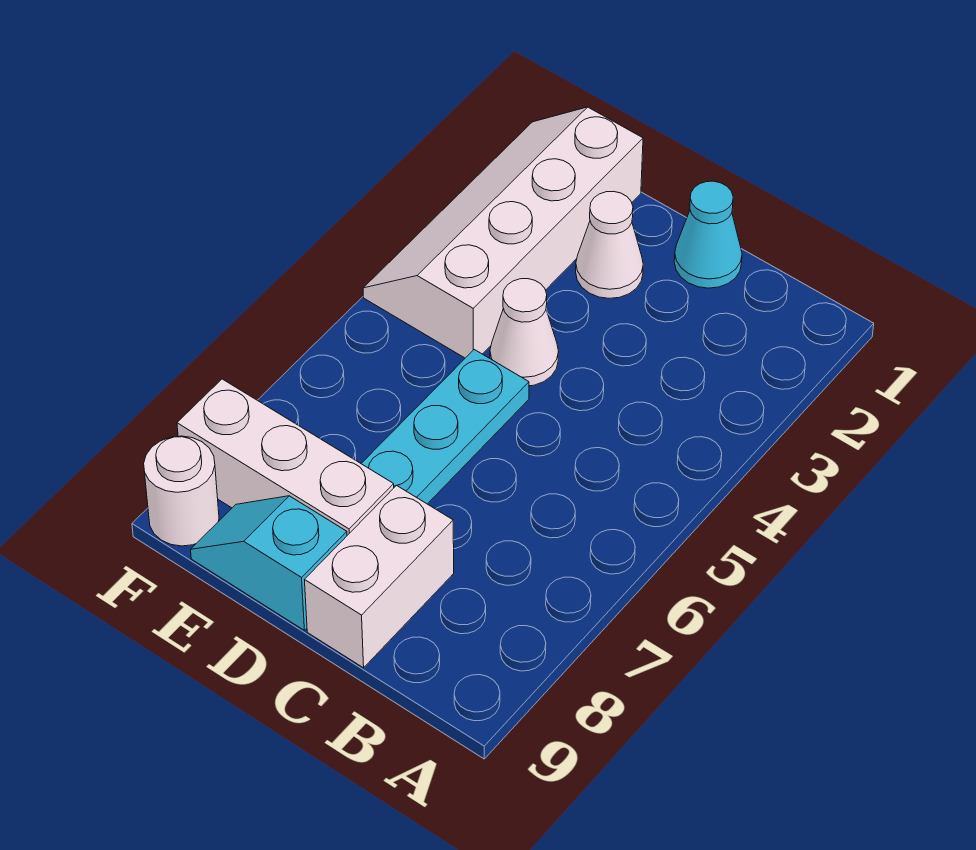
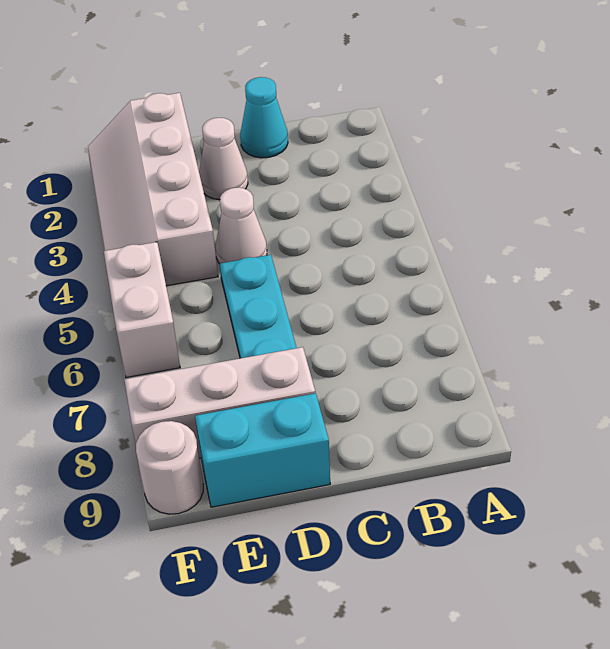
white brick C8:C9 level 1 -> white brick F5:F6 level 1
cyan slope D9:E9 level 1 top D -> cyan brick D9:E9 level 1

